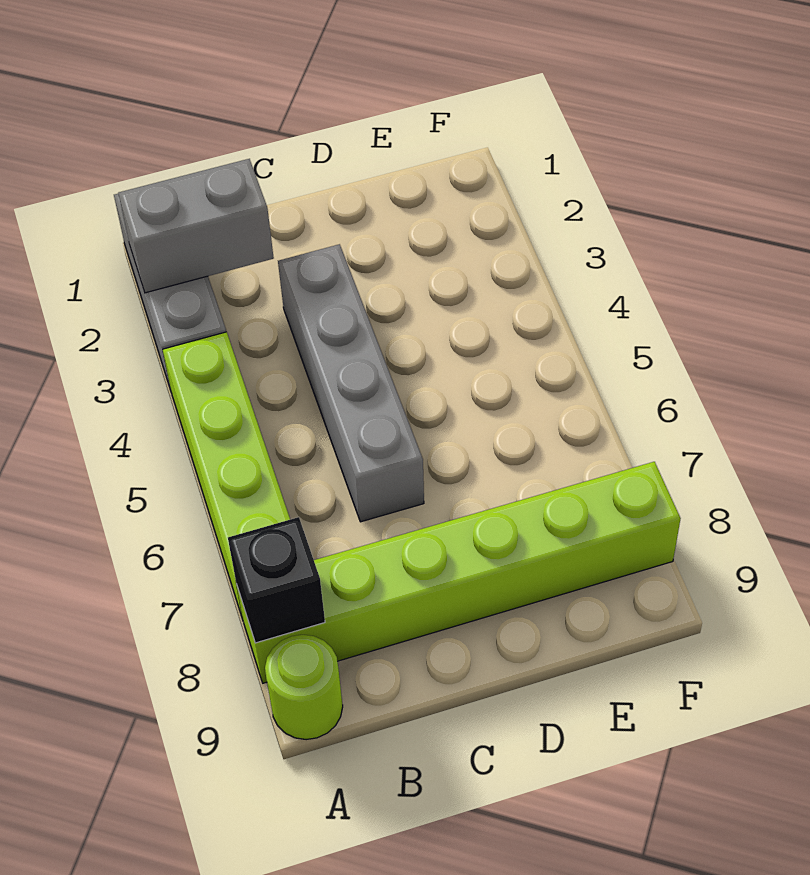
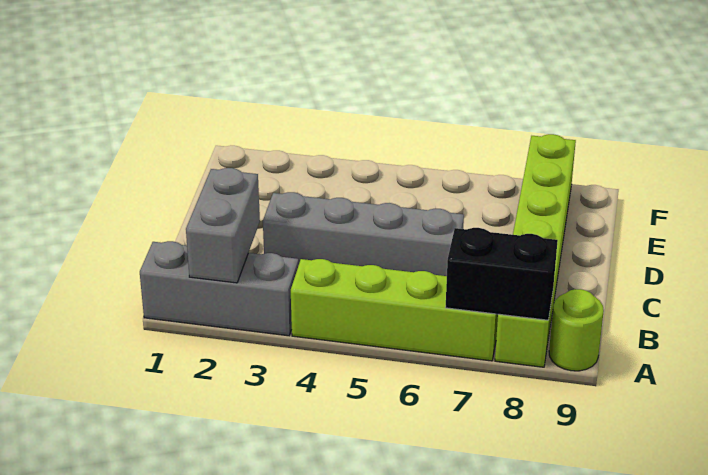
black brick A8 level 2 -> black brick A7:A8 level 2

